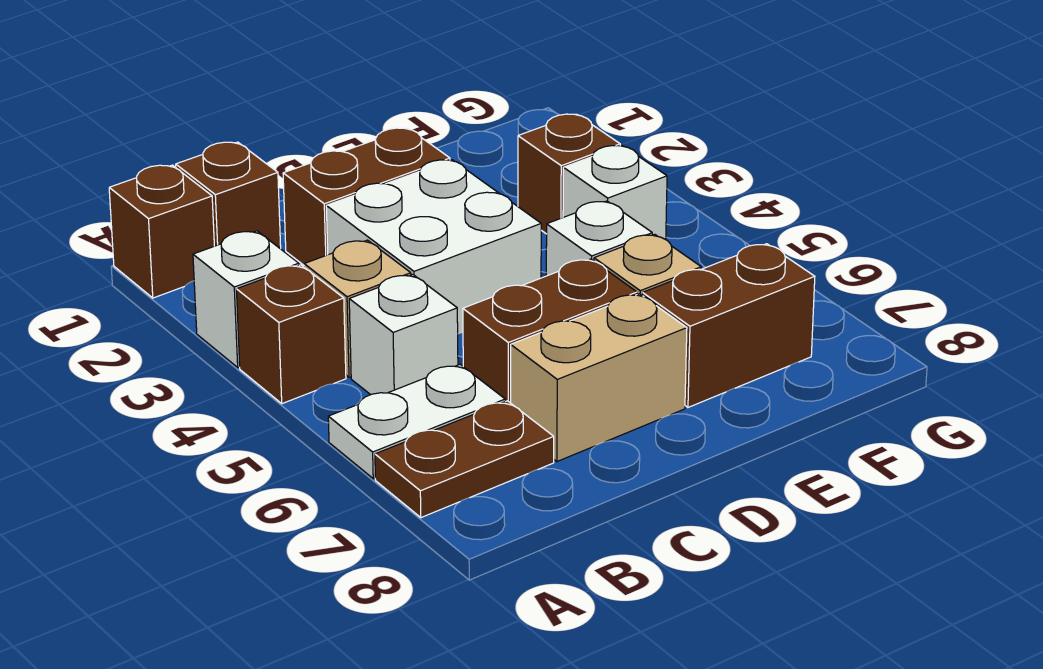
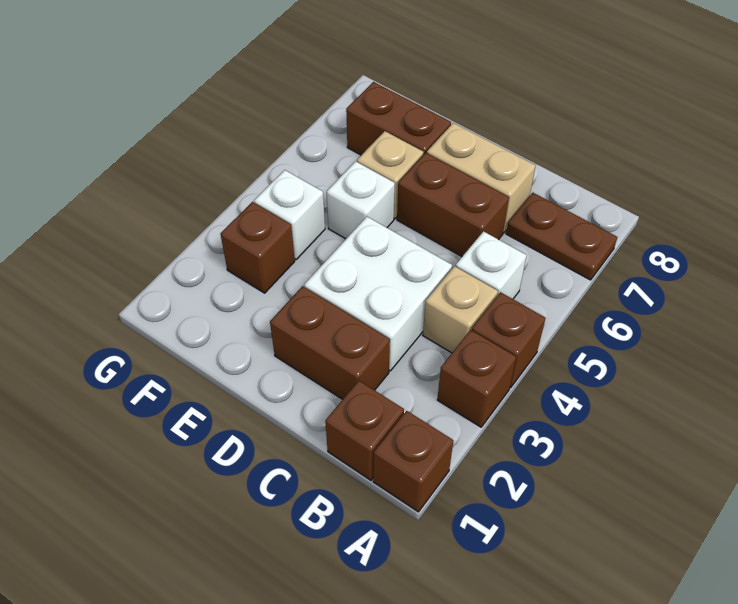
white brick A3 level 1 -> brown brick A3 level 1
white plate A6:B6 level 1 -> none

